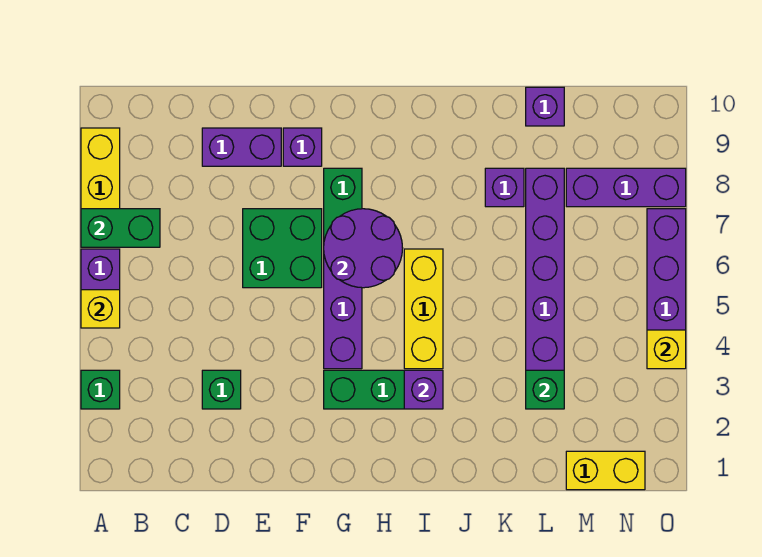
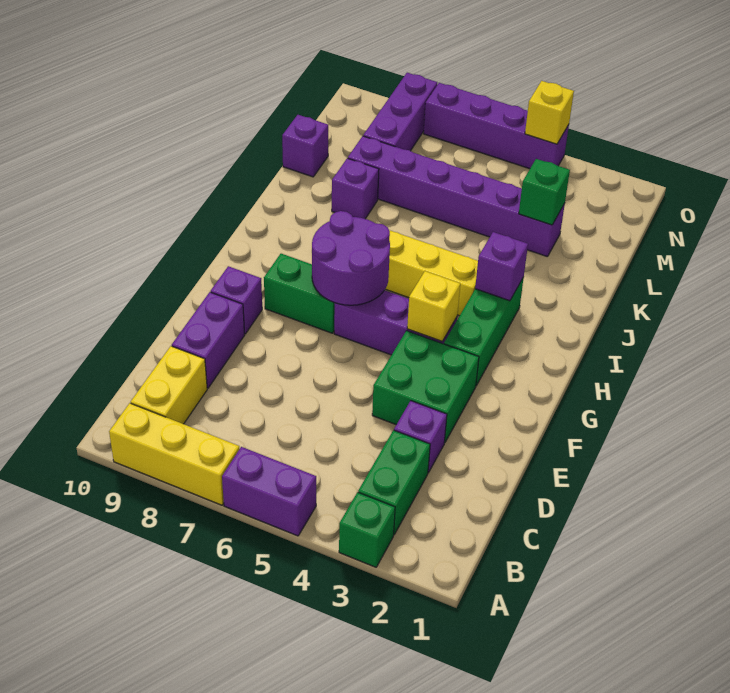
yellow brick A5 level 2 -> yellow brick G4 level 2
green brick A7:B7 level 2 -> green brick B3:C3 level 1
green brick D3 level 1 -> purple brick D3 level 1
green brick E6:F7 level 1 -> green brick E3:F4 level 1
yellow brick M1:N1 level 1 -> yellow brick B9:C9 level 1

